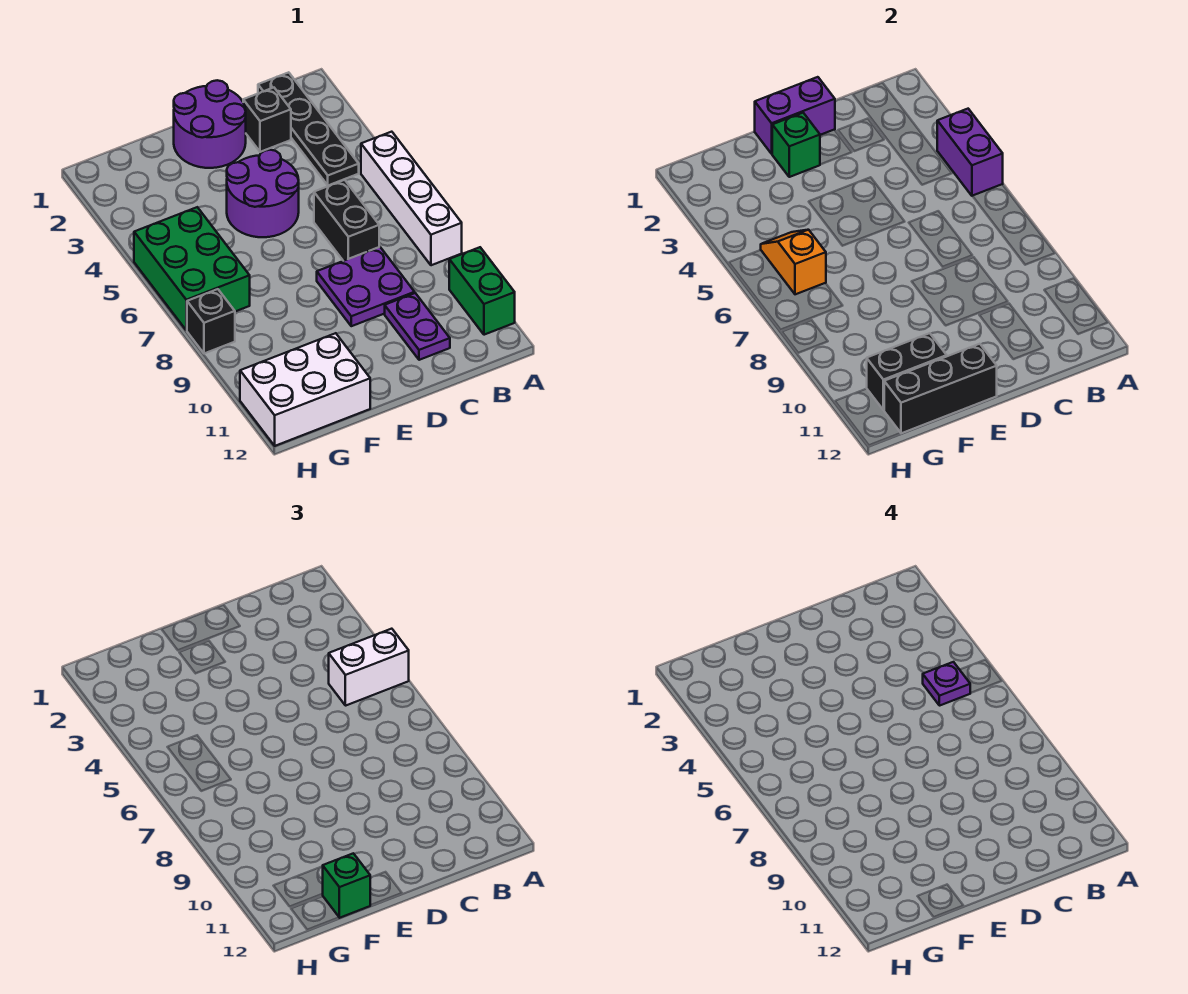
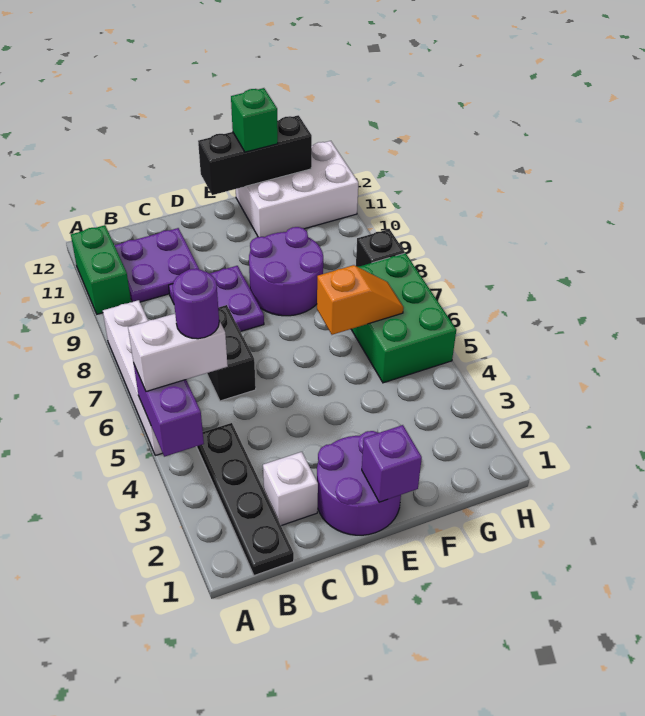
purple plate B5 level 4 -> purple round brick B5 level 4
black brick C2 level 1 -> white brick C2 level 1
purple plate C10:C11 level 1 -> purple plate B10:C11 level 1
purple brick D1:E1 level 2 -> purple brick E1 level 2
purple round brick D4:E5 level 1 -> purple round brick E8:F9 level 1
green brick E2 level 2 -> none
black brick F11:G11 level 2 -> none
orange slope G5:G6 level 2 top 6 -> orange slope F6:G6 level 2 top F

